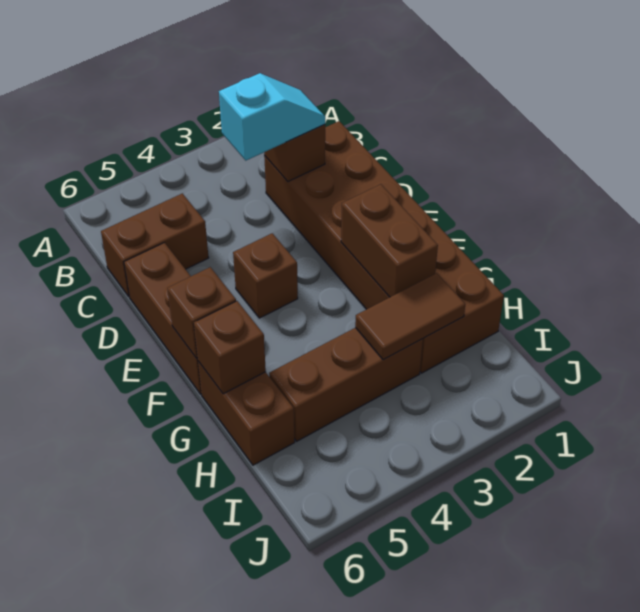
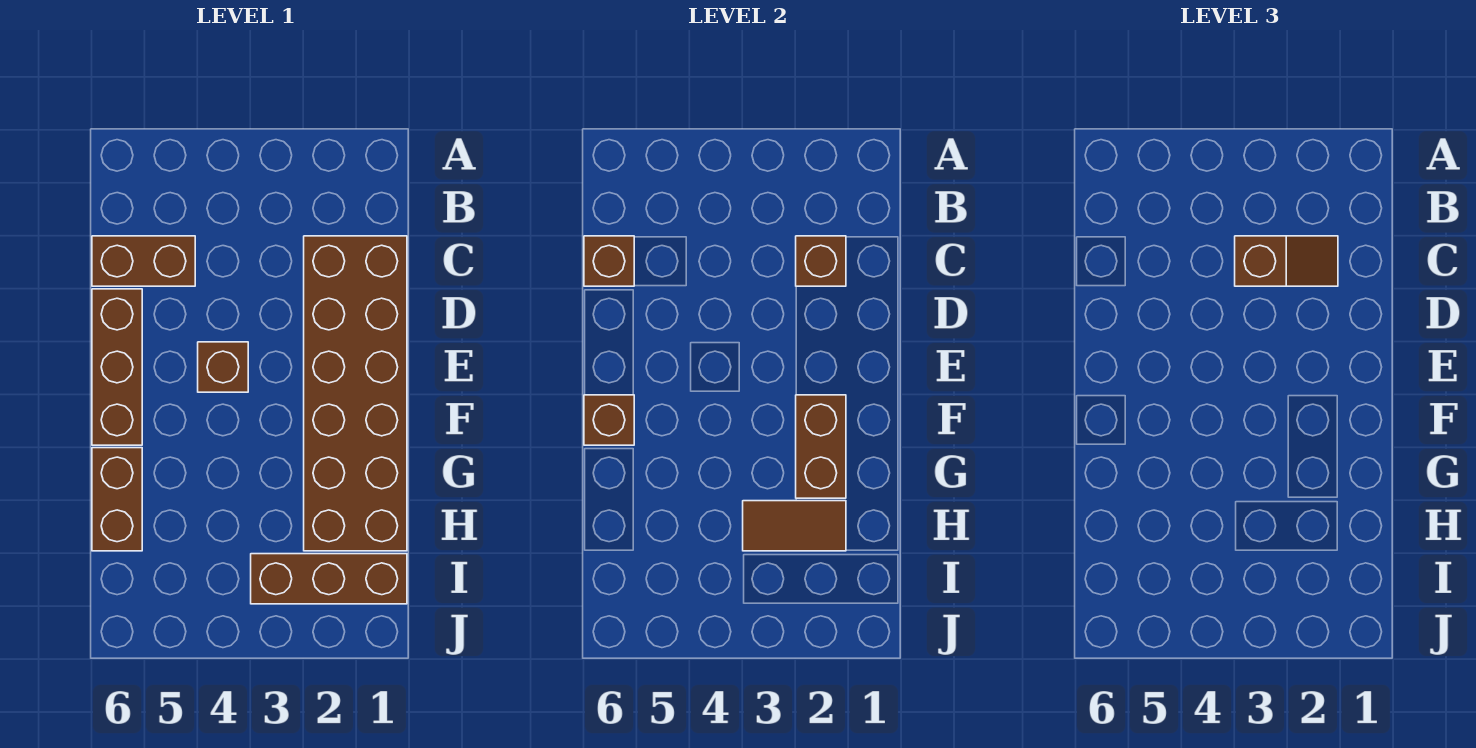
cyan slope C2:C3 level 3 top 3 -> brown slope C2:C3 level 3 top 3
brown brick G6 level 2 -> brown brick C6 level 2
brown brick H3:H5 level 1 -> brown brick I1:I3 level 1

